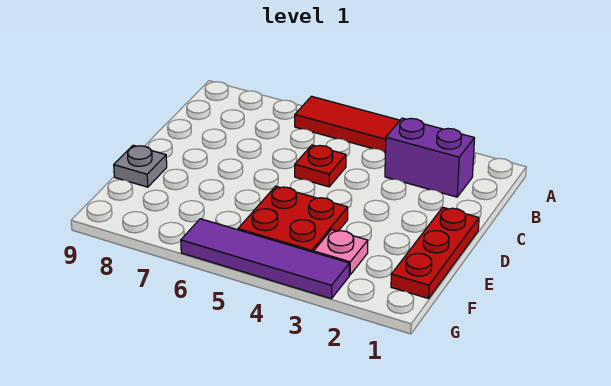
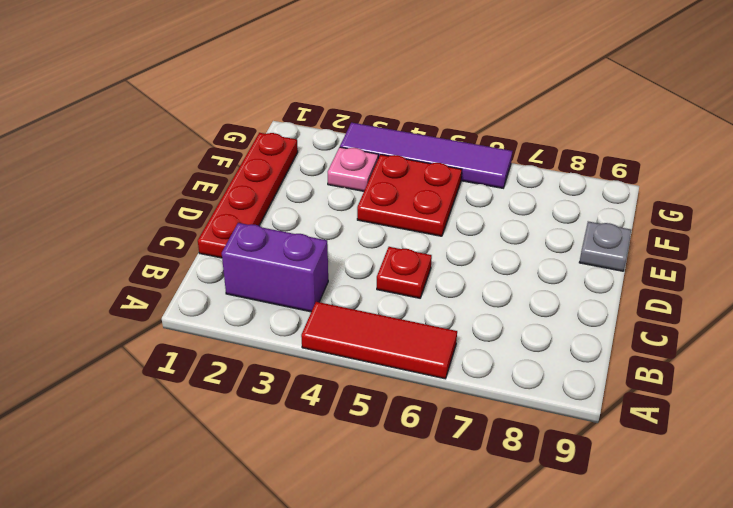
red plate D1:F1 level 1 -> red plate C1:F1 level 1

